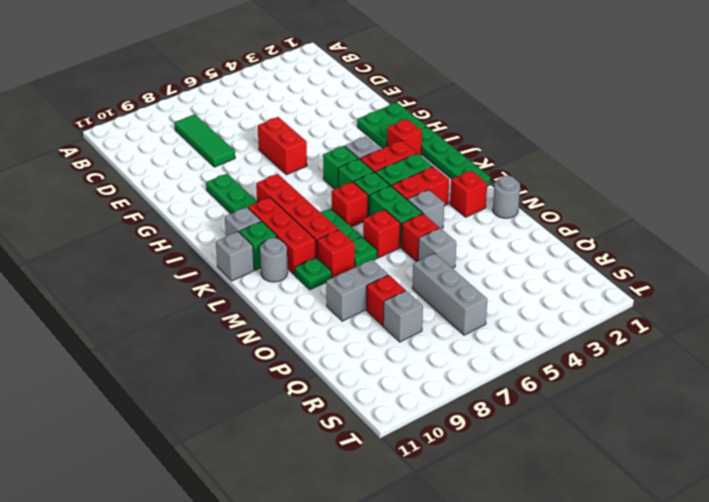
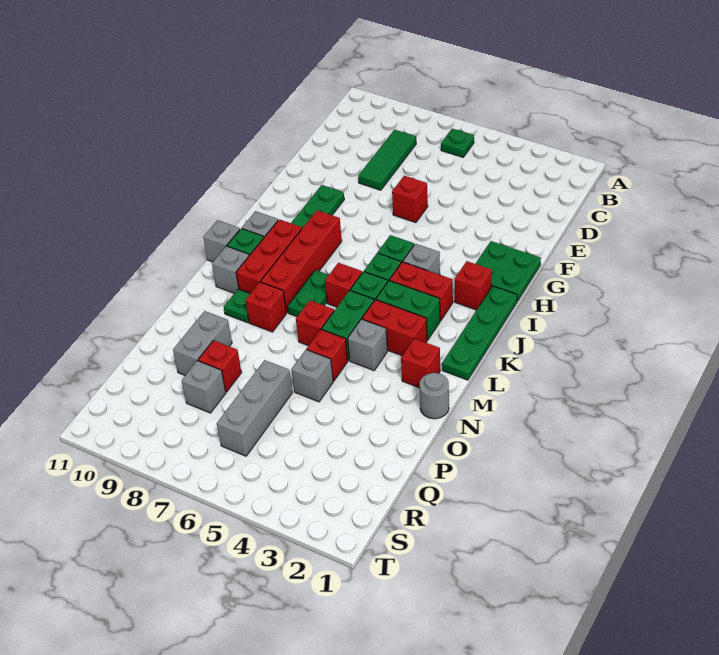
red brick F6:G6 level 1 -> red brick F6 level 1
grey round brick L10 level 1 -> grey brick L10 level 1
green plate M7 level 1 -> green plate B6 level 1
grey brick O8:O9 level 1 -> grey brick O9:P9 level 1

